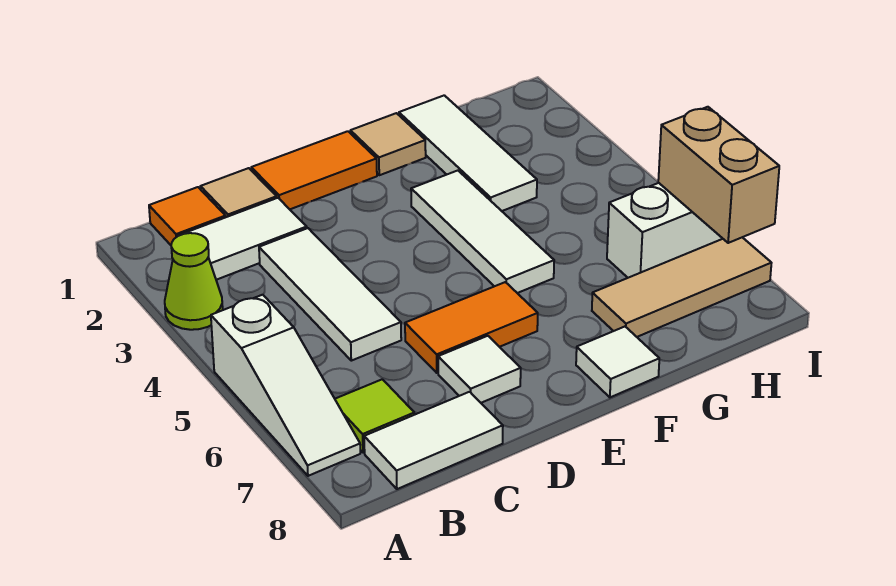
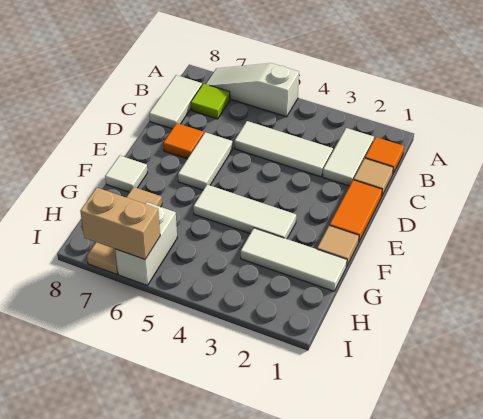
lime cone A3 level 1 -> none
orange tile D6:E6 level 1 -> white tile D6:E6 level 1
white tile D7 level 1 -> orange tile D7 level 1

